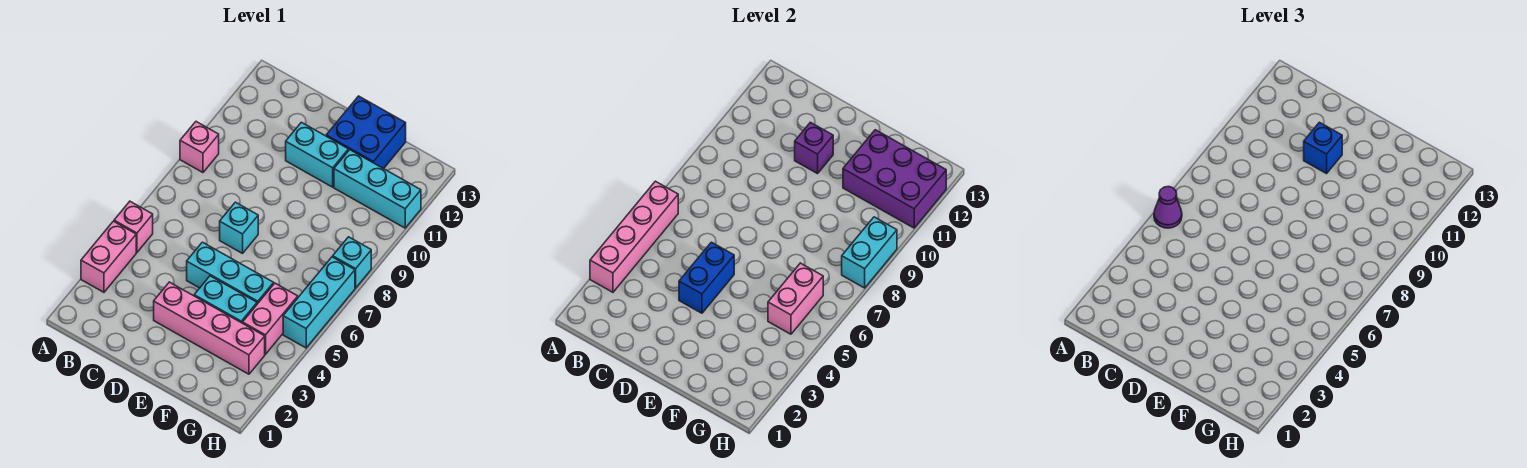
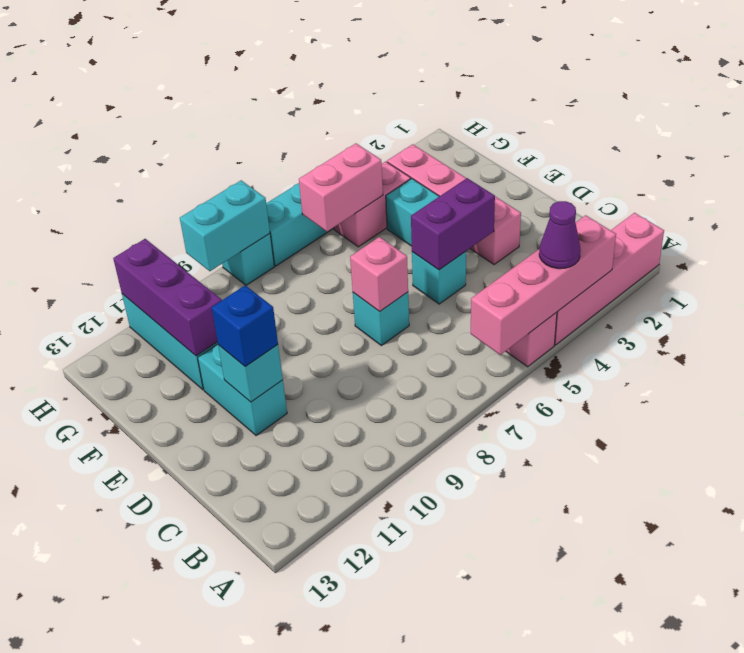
pink brick A3:A4 level 1 -> pink brick A1:A4 level 1
purple cone A6 level 3 -> purple cone A4 level 3
pink brick A9 level 1 -> pink brick D7 level 2
blue brick D4:D5 level 2 -> purple brick D4:D5 level 2
cyan brick D5:F5 level 1 -> cyan brick D5 level 1
purple brick D11 level 2 -> cyan brick D11 level 2
blue brick E12:F13 level 1 -> none
purple brick F11:H12 level 2 -> purple brick F11:H11 level 2

